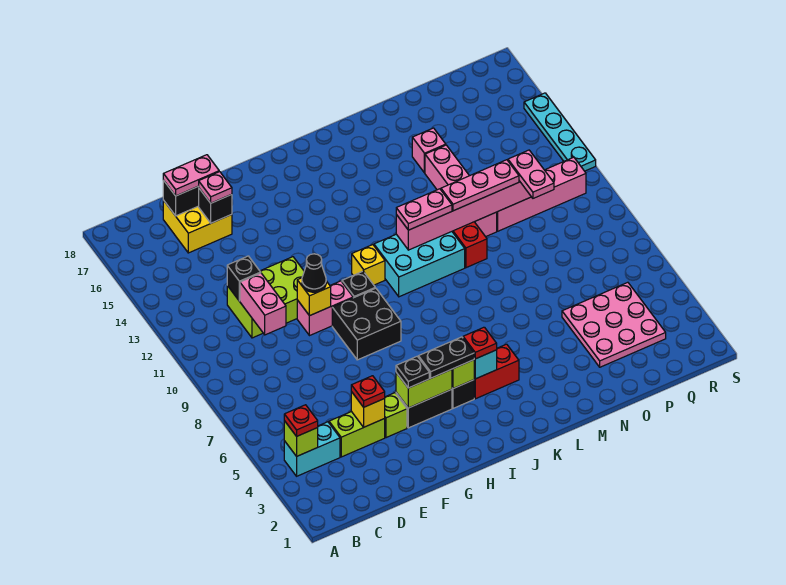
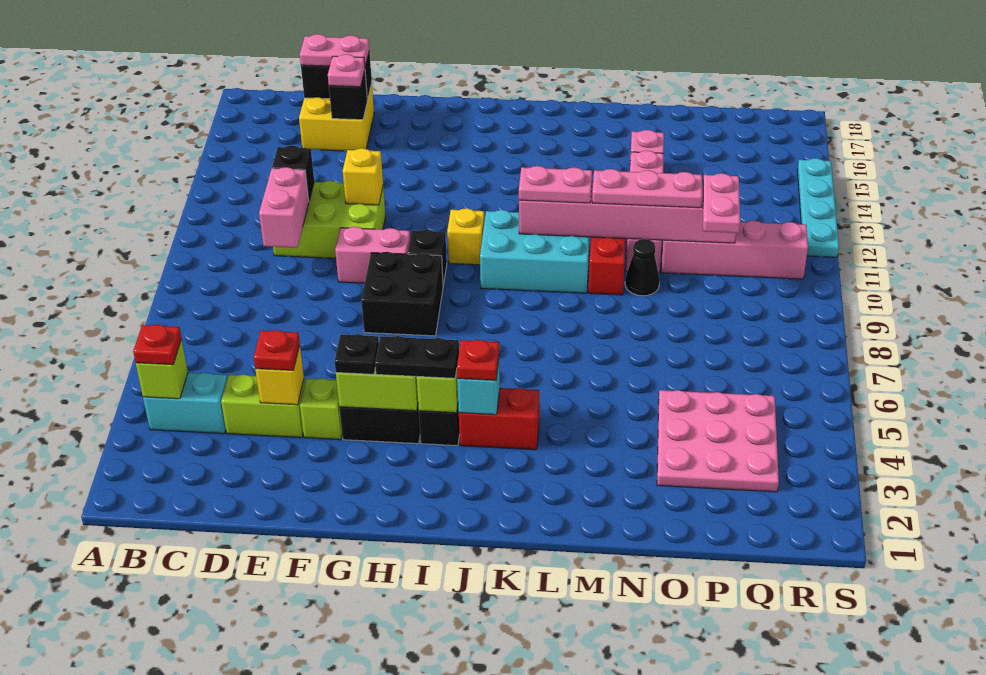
yellow brick F10 level 2 -> yellow brick F12 level 2
black cone F10 level 3 -> black cone N10 level 1

